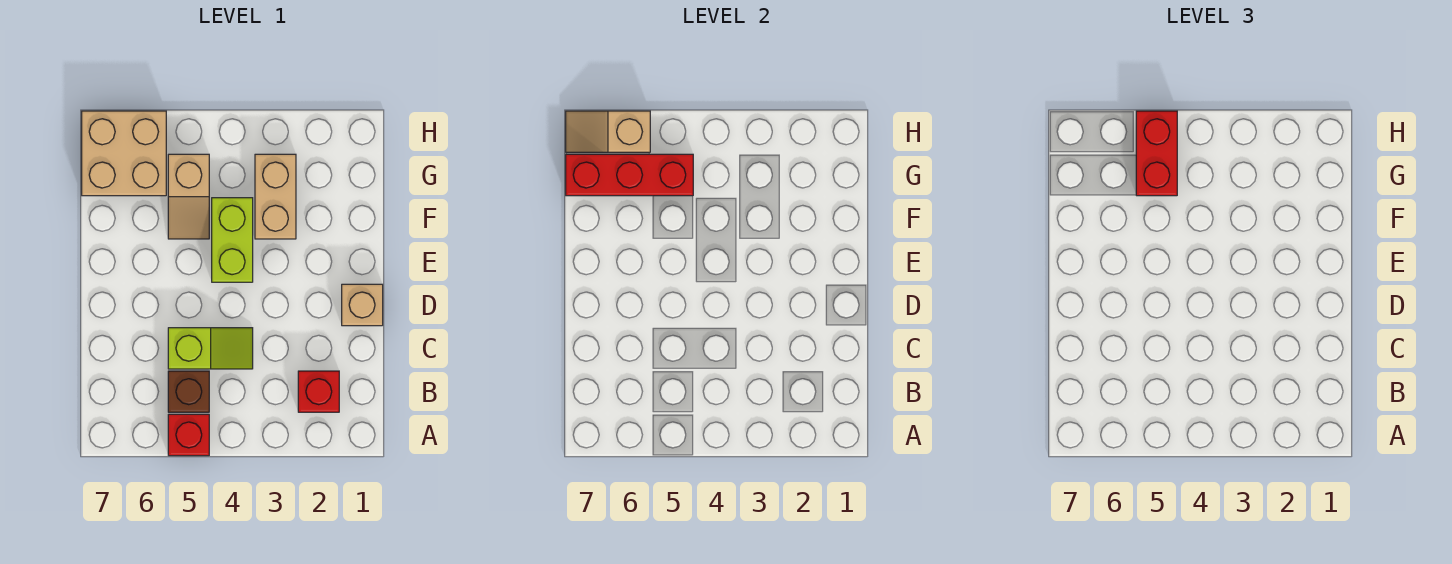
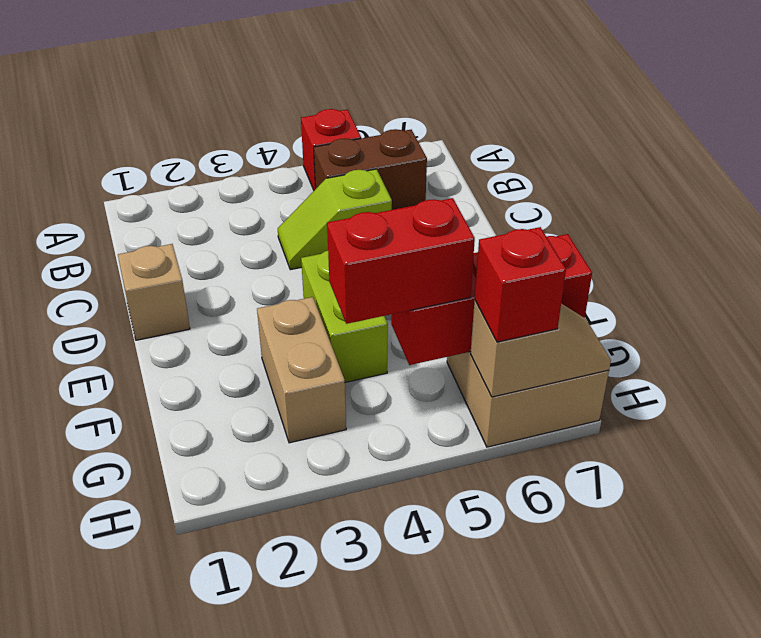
red brick B2 level 1 -> red brick H6 level 3
brown brick B5 level 1 -> brown brick B5:B6 level 1
tan slope F5:G5 level 1 top G -> none
red brick G5:H5 level 3 -> red brick G4:G5 level 3

